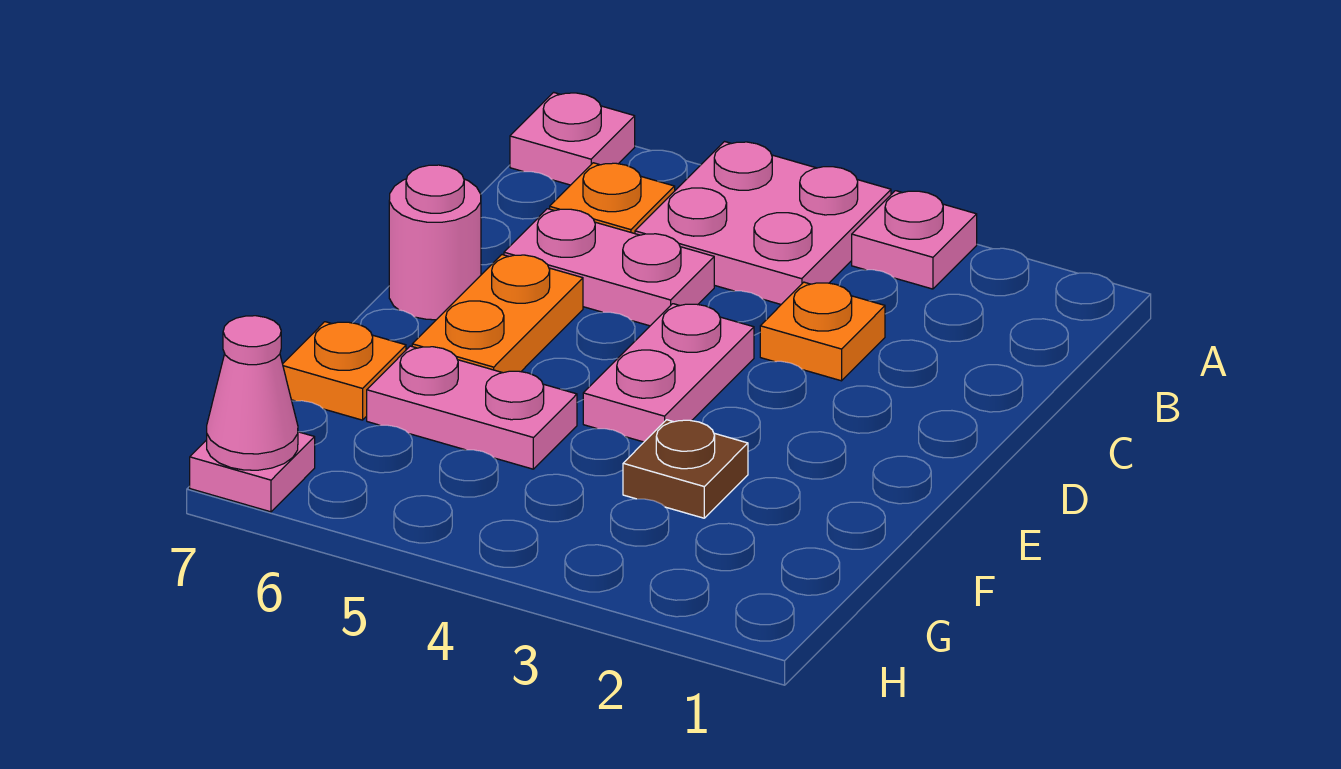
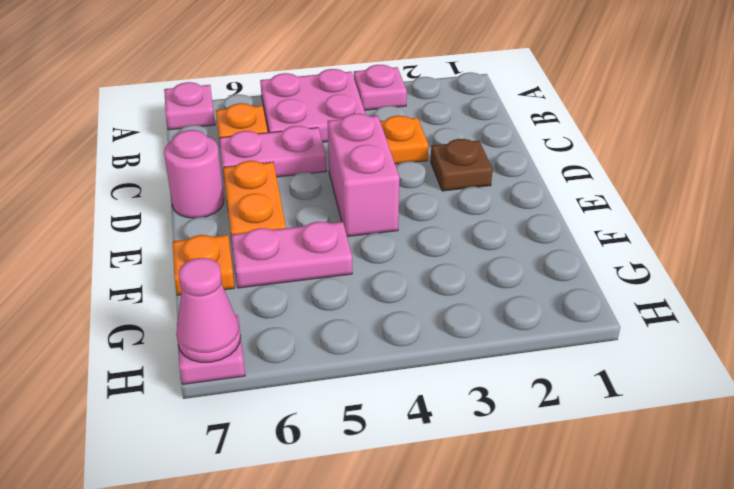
pink plate D4:E4 level 1 -> pink brick D4:E4 level 1
brown plate F3 level 1 -> brown plate D2 level 1

